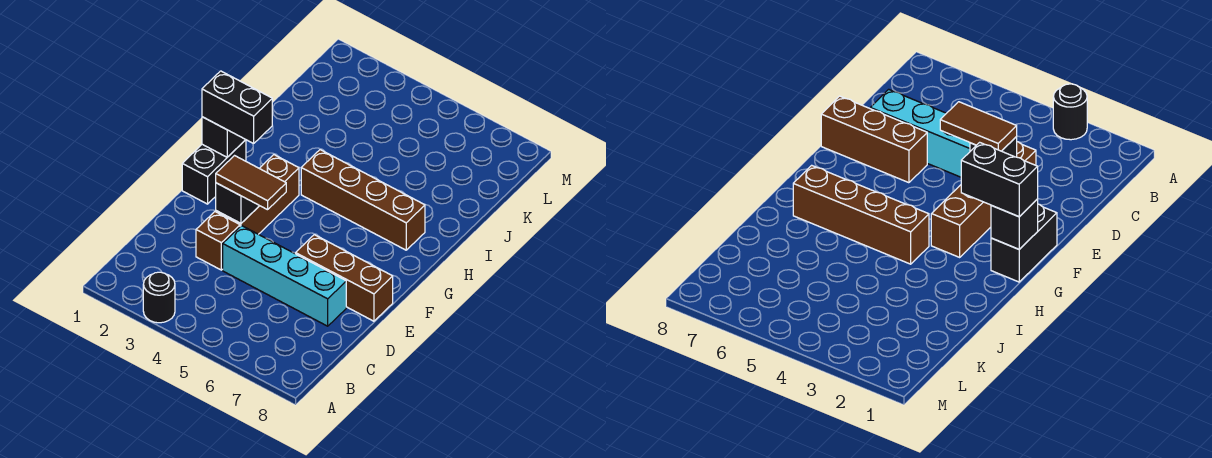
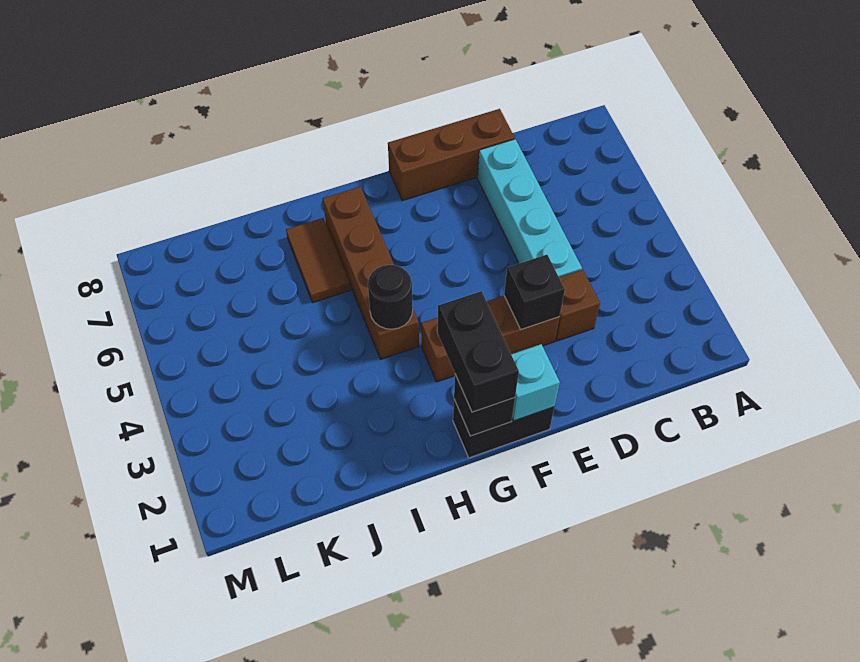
black round brick A3 level 1 -> black round brick H4 level 2
brown tile E3:E4 level 3 -> brown tile I6:I7 level 1
brown brick E6:E8 level 1 -> brown brick D8:F8 level 1
none -> cyan brick F1 level 2

